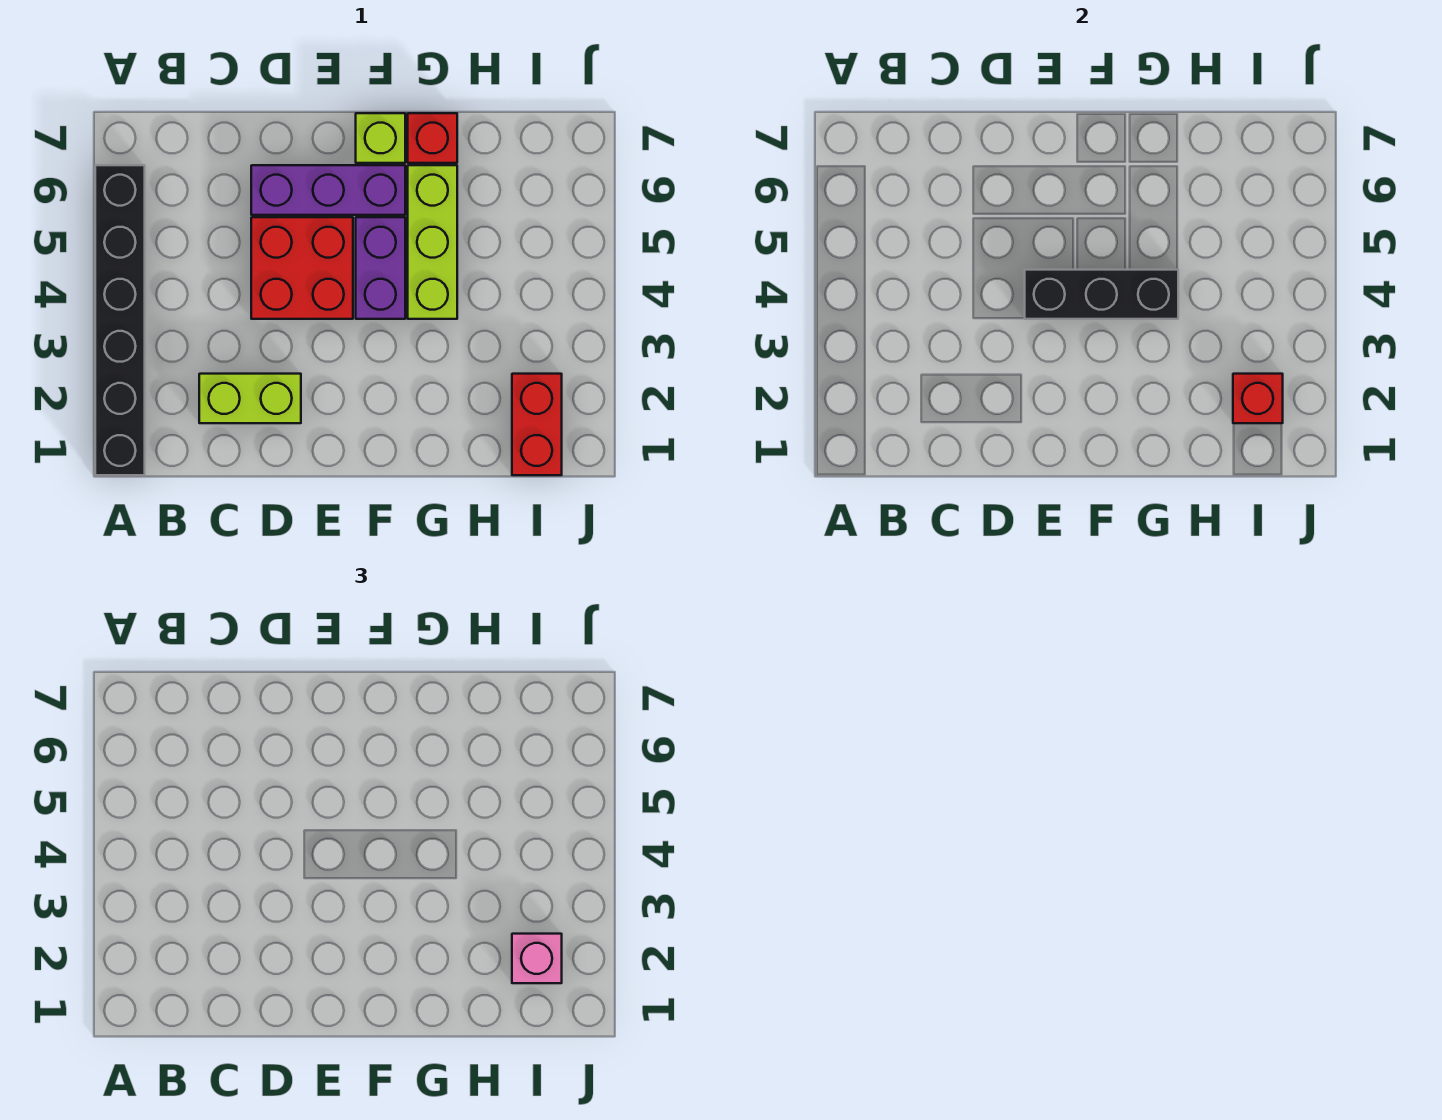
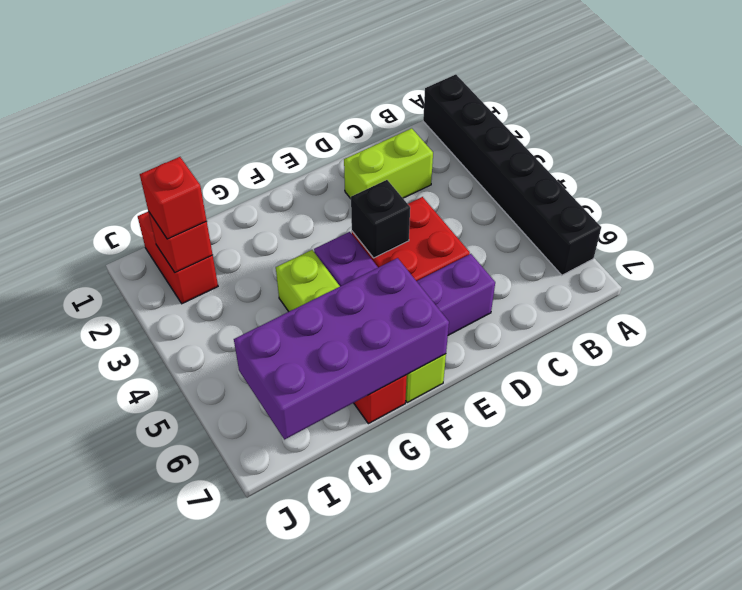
black brick E4:G4 level 2 -> black brick E4 level 2
none -> purple brick F6:I7 level 2
pink brick I2 level 3 -> red brick I2 level 3

